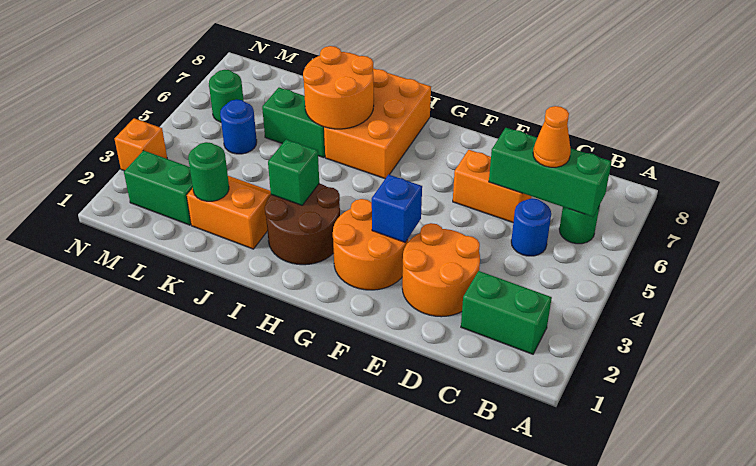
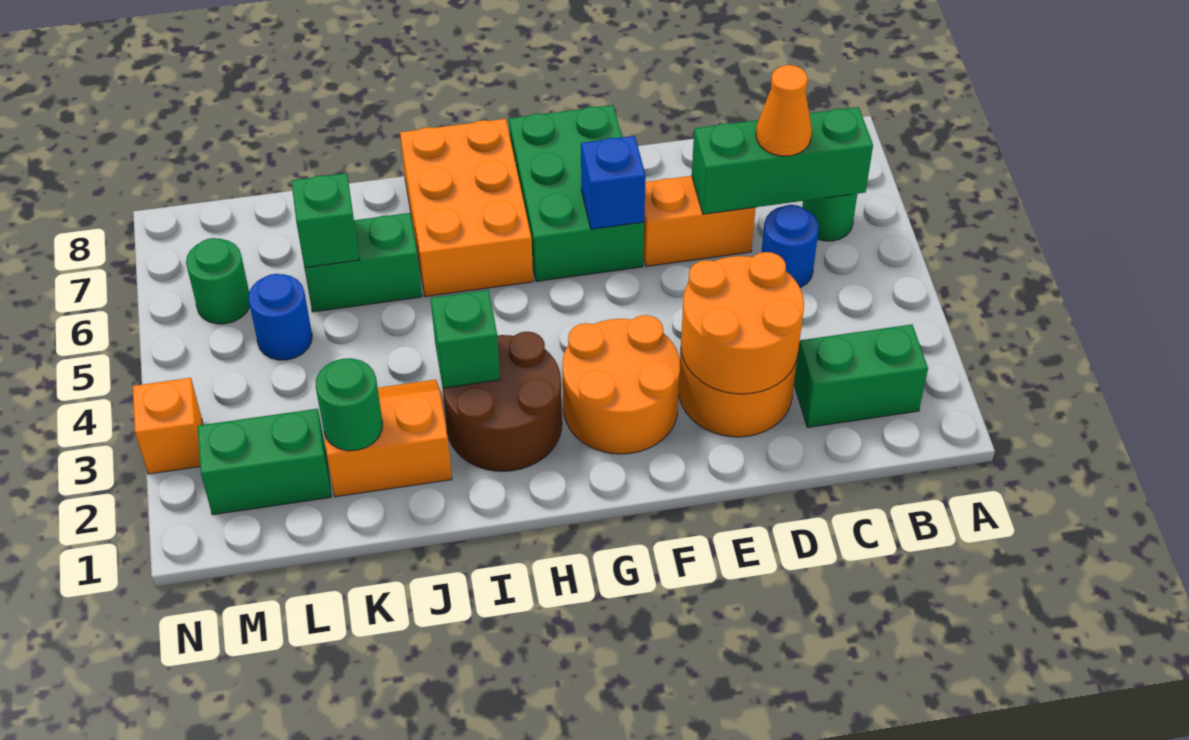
blue brick F3 level 2 -> blue brick F6 level 2
none -> green brick F6:G8 level 1
orange round brick I6:J7 level 2 -> orange round brick D2:E3 level 2
none -> green brick K6 level 2

